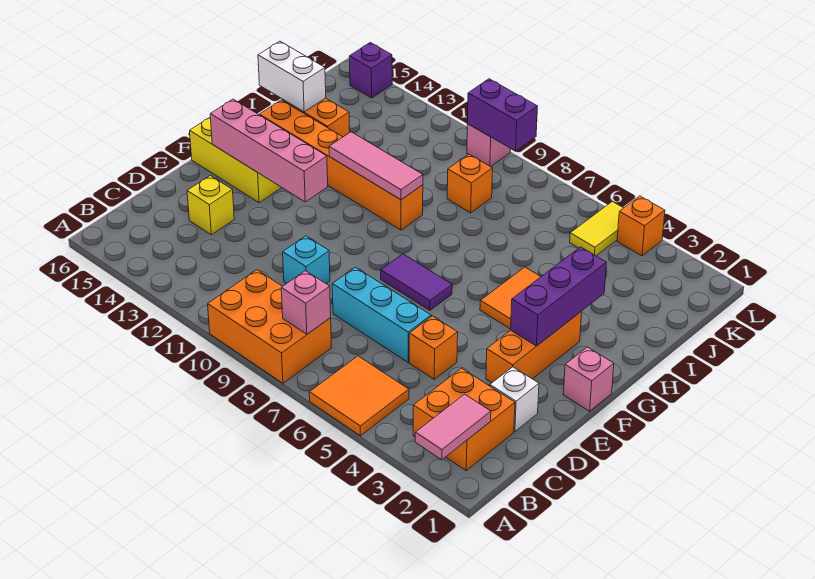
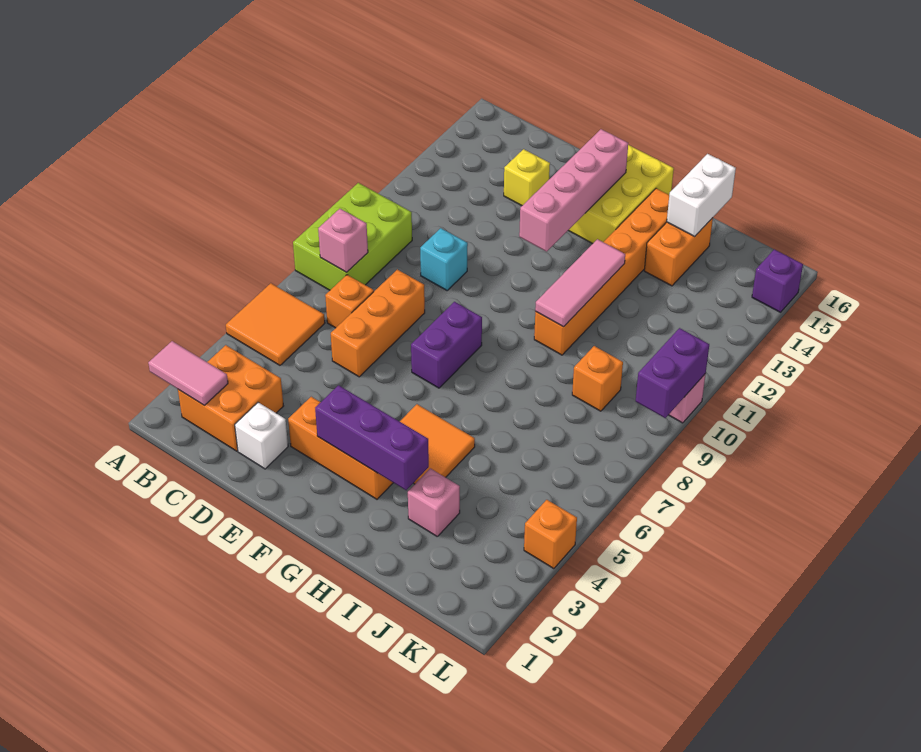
orange brick A8:B10 level 1 -> lime brick A8:B10 level 1
orange brick D5 level 1 -> orange brick C7 level 1
cyan brick D6:D8 level 1 -> orange brick D6:D8 level 1
pink brick F1 level 1 -> pink brick I3 level 1
purple tile F7:F8 level 1 -> purple brick F7:F8 level 1
yellow tile K5:L5 level 1 -> none

